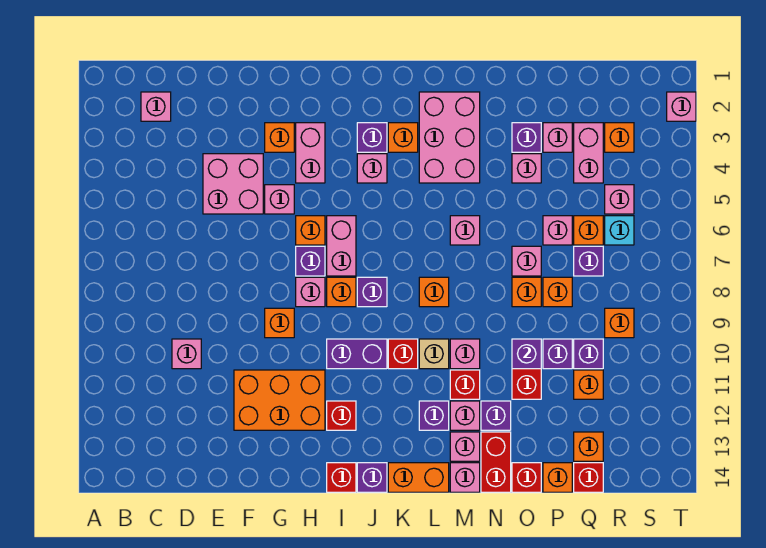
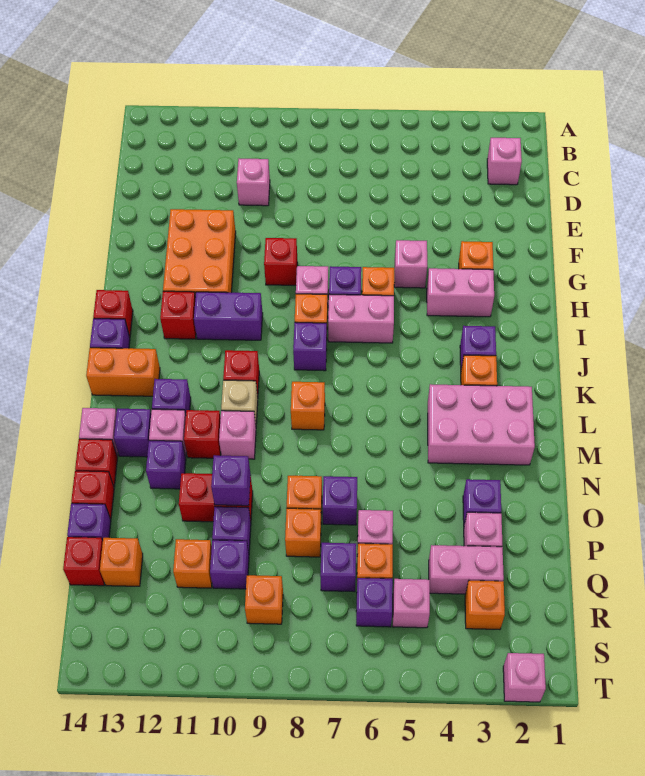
pink brick E4:F5 level 1 -> none
orange brick G9 level 1 -> red brick G9 level 1
purple brick I10:J10 level 1 -> purple brick I10:I11 level 1
pink brick J4 level 1 -> none
orange brick K14:L14 level 1 -> orange brick K13:K14 level 1
pink brick M6 level 1 -> none
pink brick M13 level 1 -> purple brick M13 level 1
red brick N13:N14 level 1 -> red brick N14 level 1
pink brick O4 level 1 -> none
pink brick O7 level 1 -> purple brick O7 level 1
orange brick P14 level 1 -> purple brick P14 level 1
cyan brick R6 level 1 -> purple brick R6 level 1

